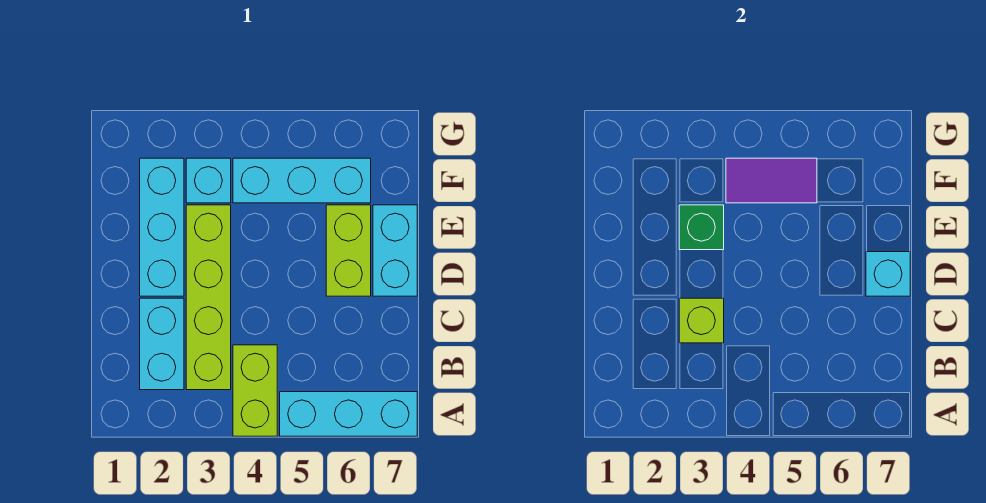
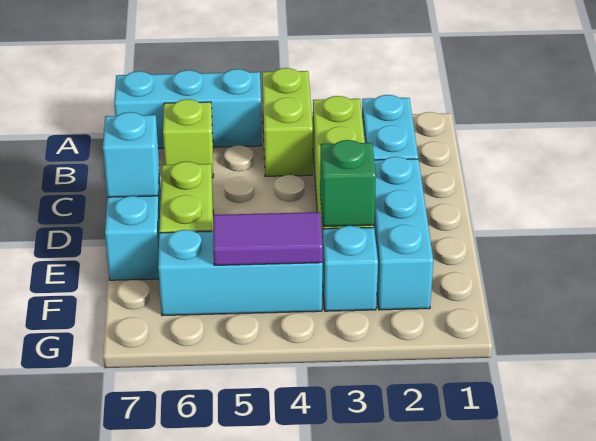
lime brick C3 level 2 -> lime brick B6 level 1

